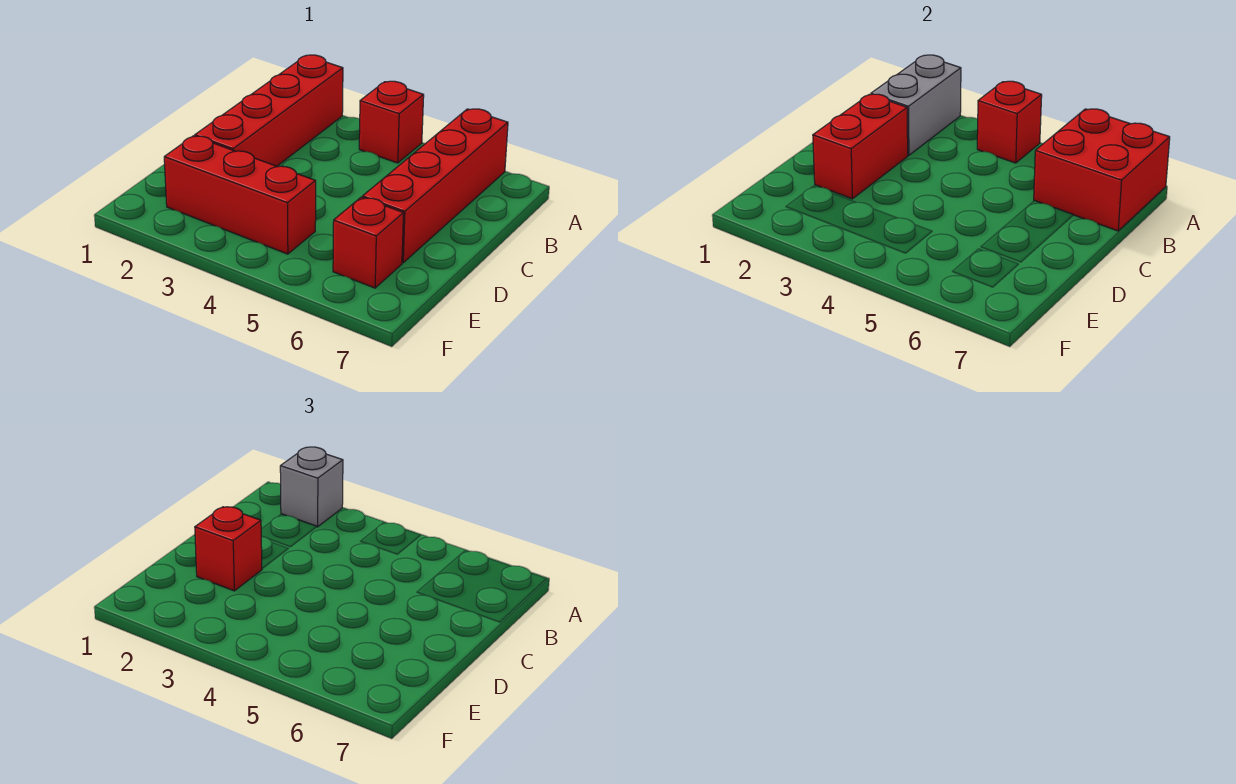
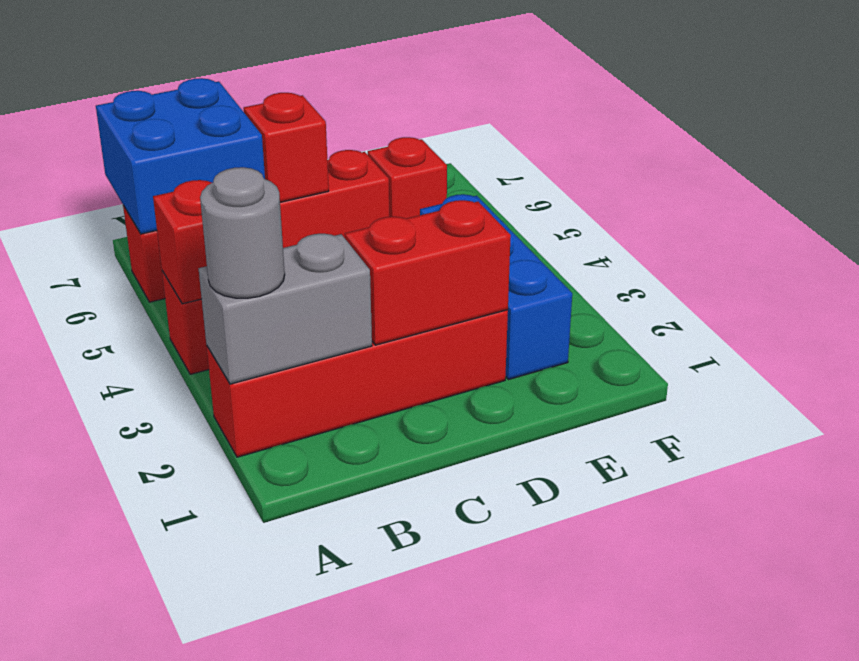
grey brick A2 level 3 -> grey round brick A2 level 3
red brick A6:B7 level 2 -> blue brick A6:B7 level 2
red brick D2 level 3 -> red brick C6 level 2
red brick E2:E4 level 1 -> blue brick E2:E4 level 1

